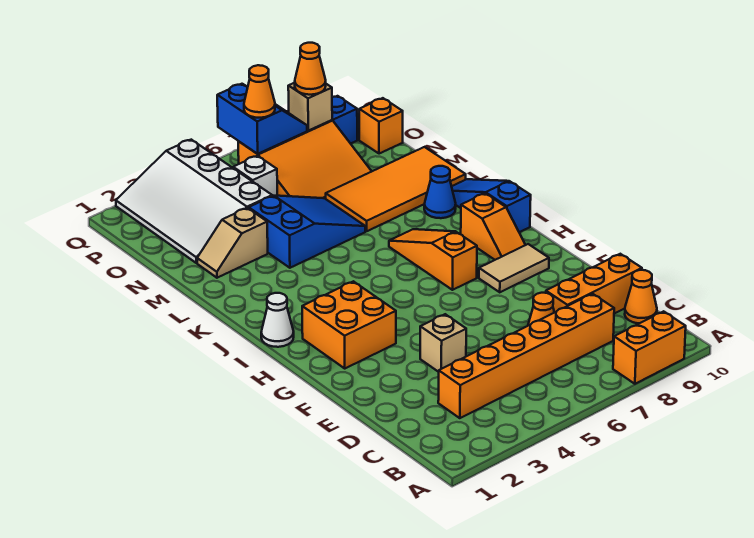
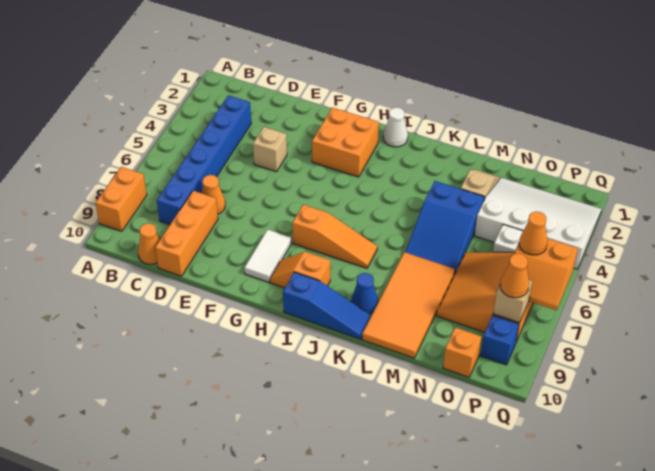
orange brick C3:C8 level 1 -> blue brick C3:C8 level 1
tan tile G8:G9 level 1 -> white tile G8:G9 level 1
blue slope P6:Q7 level 2 top 6 -> orange slope P6:Q7 level 2 top 6

